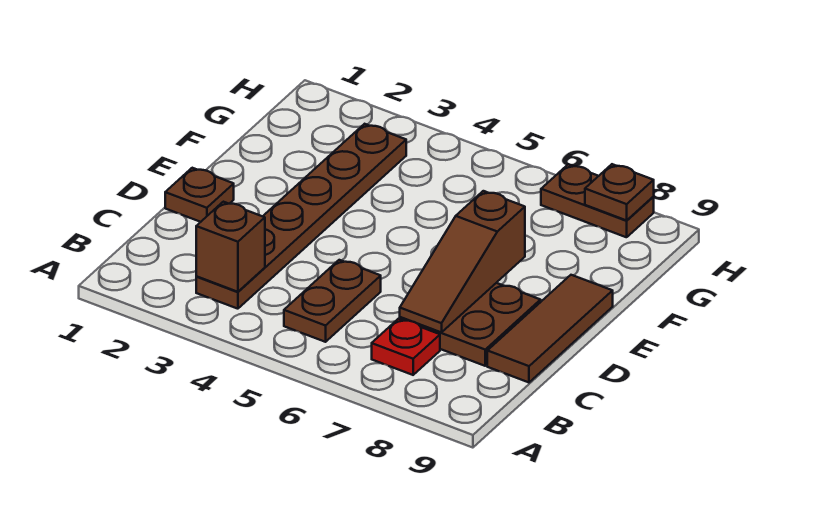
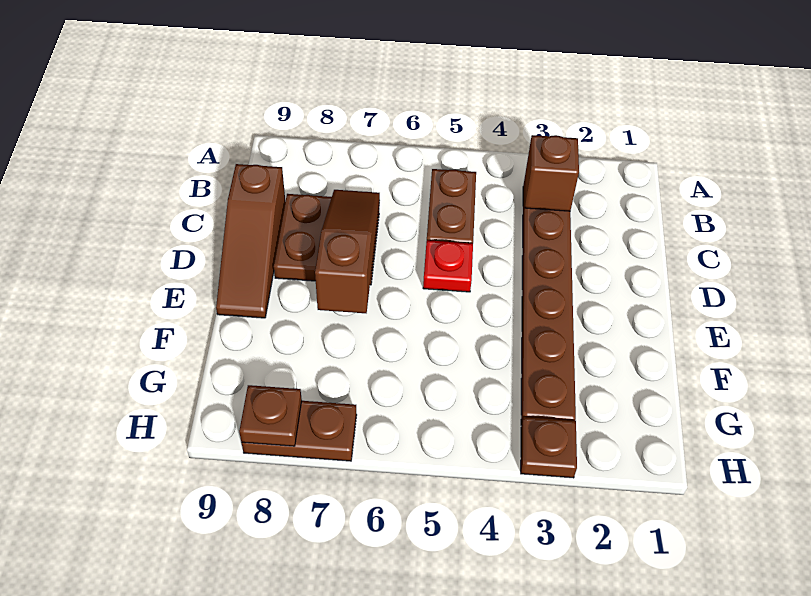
red plate B7 level 1 -> red plate D5 level 1
brown tile C9:E9 level 1 -> brown slope C9:E9 level 1 top C
brown plate D1 level 1 -> brown plate H3 level 1

